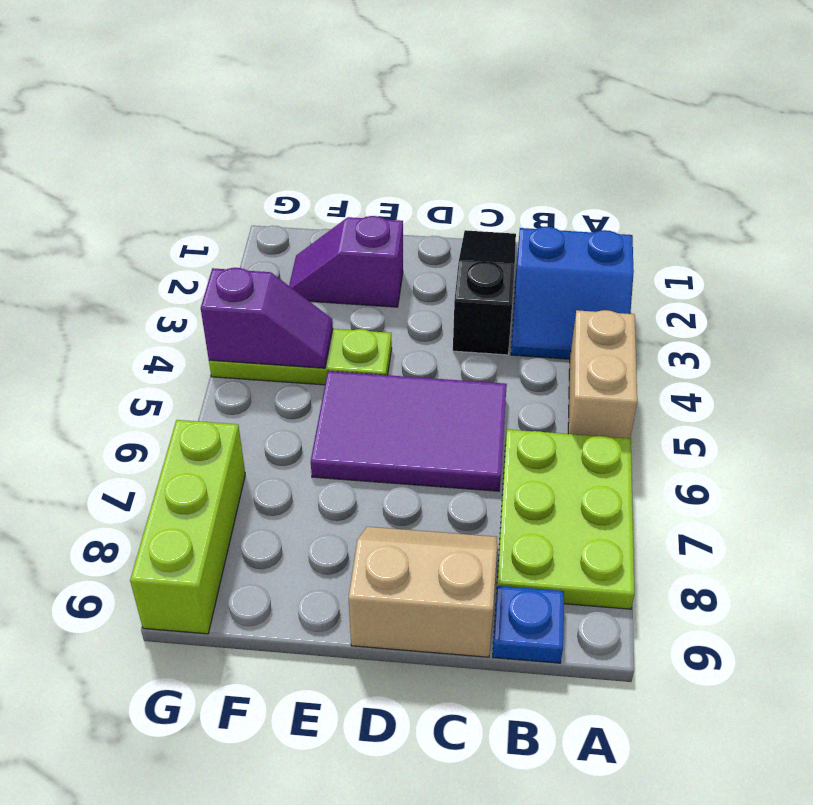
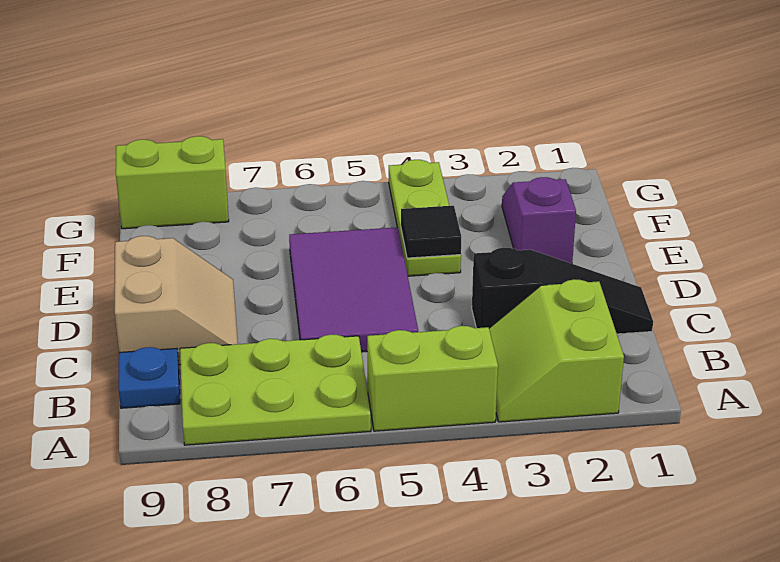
blue slope A2:B3 level 1 top 2 -> lime slope A2:B3 level 1 top 2
tan brick A4:A5 level 1 -> lime brick A4:A5 level 1
none -> black tile E4 level 2
purple slope F4:G4 level 2 top G -> none
lime brick G7:G9 level 1 -> lime brick G8:G9 level 1

